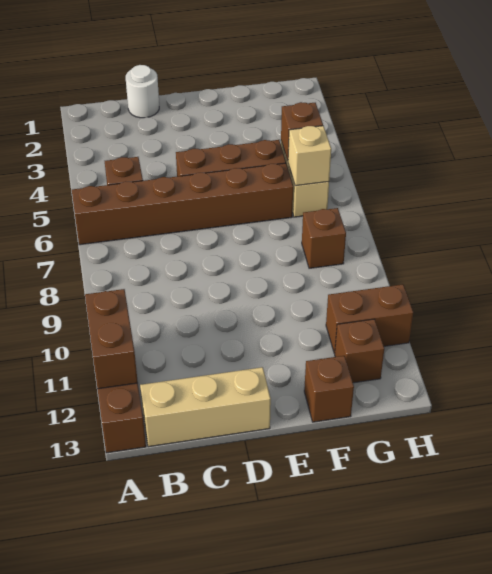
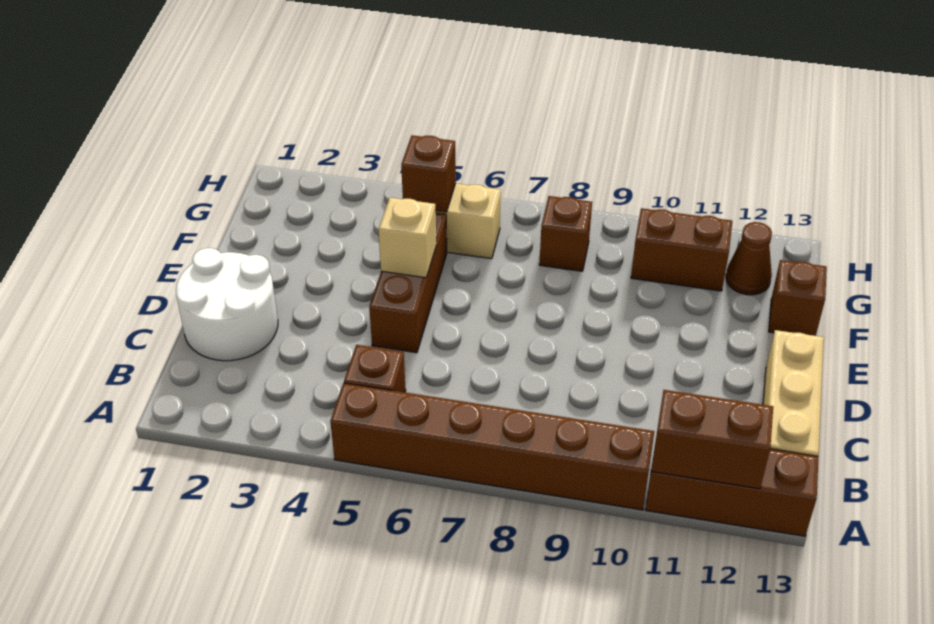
brown brick A6:F6 level 1 -> brown brick A5:A10 level 1
white round brick C1 level 1 -> white round brick C1:D2 level 1
tan brick G6 level 2 -> tan brick E5 level 2
brown brick G11:H11 level 1 -> brown brick G10:G11 level 1
brown brick G12 level 1 -> brown cone G12 level 1

